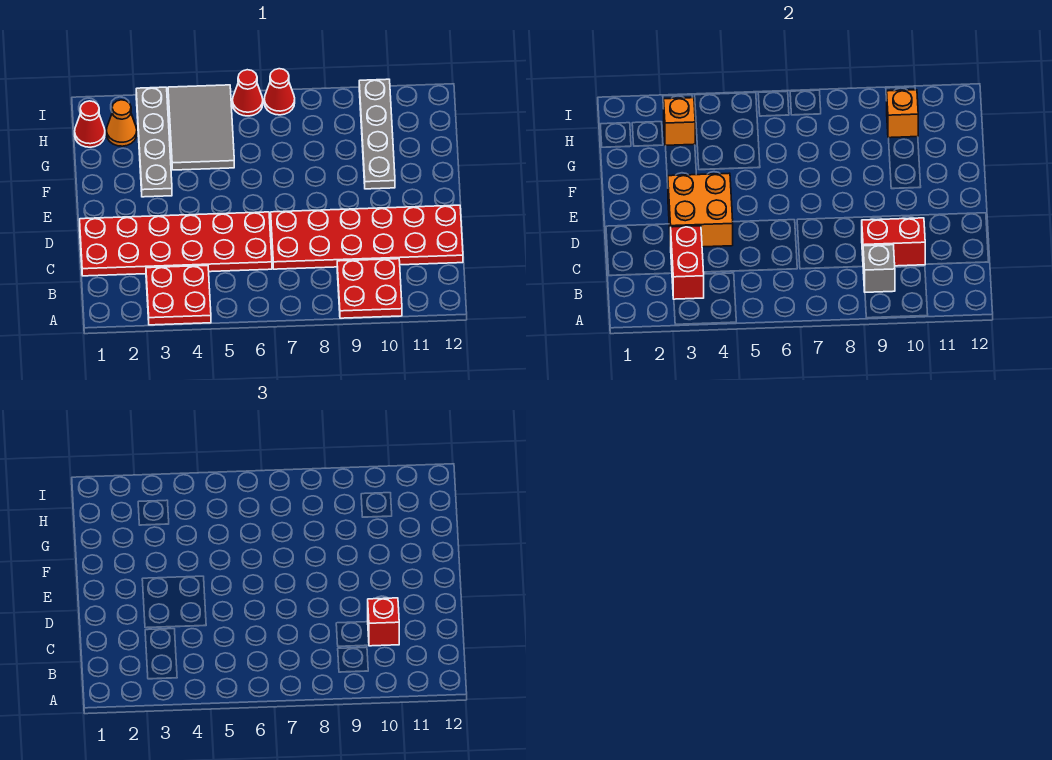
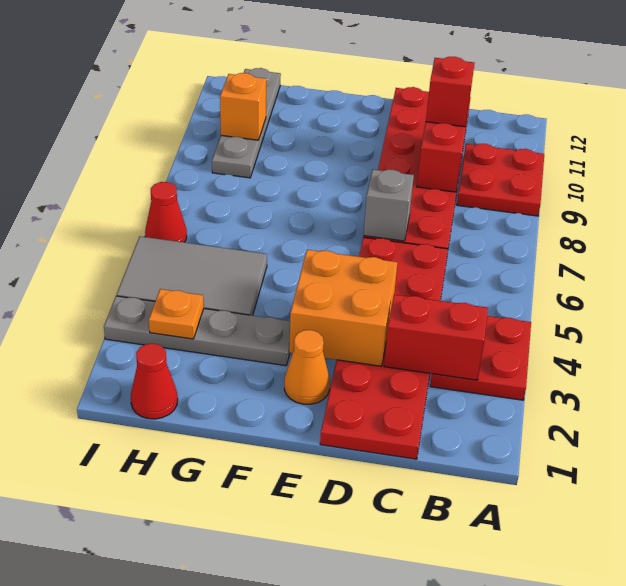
grey brick B9 level 2 -> grey brick D7 level 2
grey plate F10:I10 level 1 -> grey plate H9:H12 level 1
orange cone H2 level 1 -> orange cone E2 level 1
orange brick H3 level 2 -> orange plate H3 level 2
red cone I7 level 1 -> none

